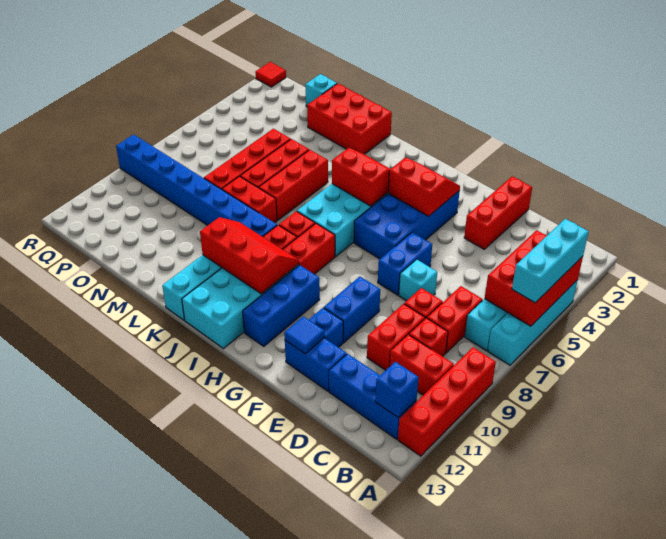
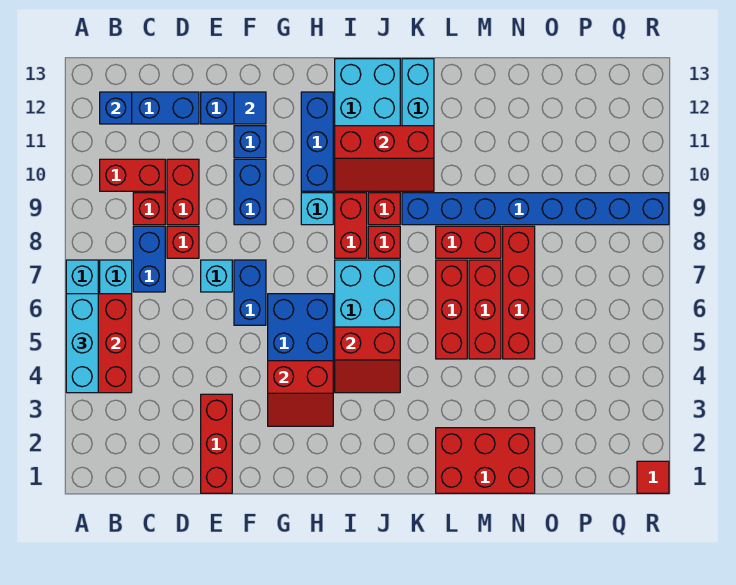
red brick A9:A12 level 1 -> none
red brick C7:C8 level 1 -> blue brick C7:C8 level 1
cyan brick O1 level 1 -> cyan brick H9 level 1

